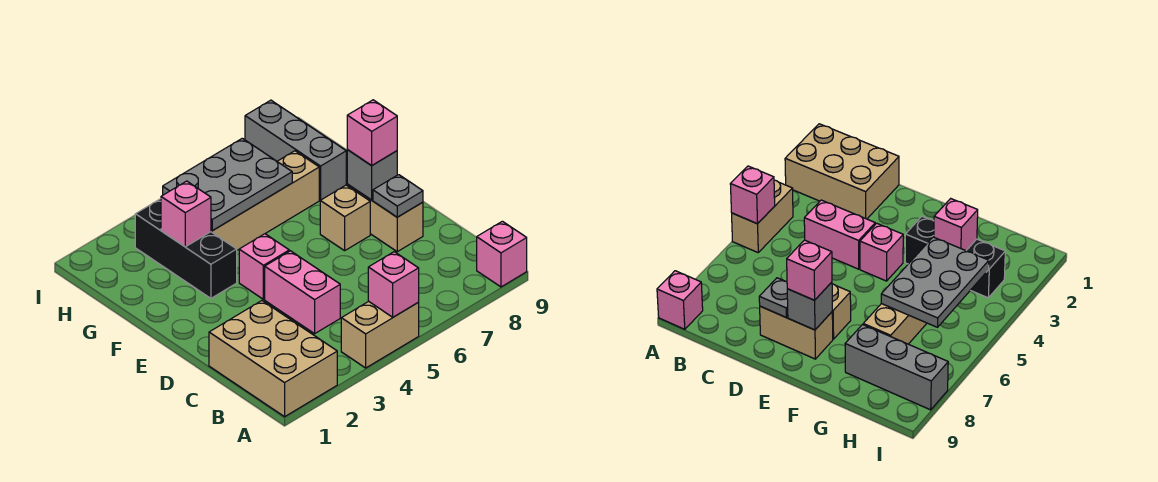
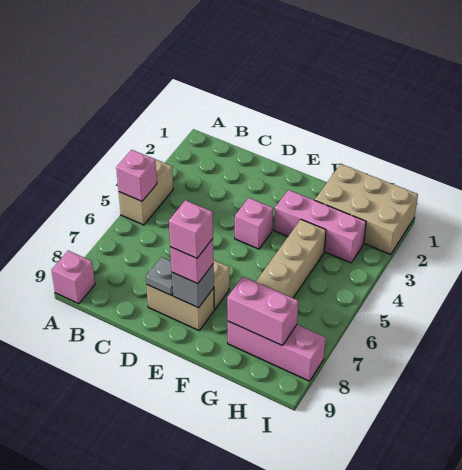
tan brick A1:C2 level 1 -> tan brick G1:I2 level 1
pink brick C4:D4 level 1 -> pink brick G8:H8 level 2
black brick F3:H3 level 1 -> pink brick F3:H3 level 1
pink brick G3 level 2 -> pink brick E8 level 4
grey plate G4:H6 level 2 -> none
grey brick G8:I8 level 1 -> pink brick G8:I8 level 1

